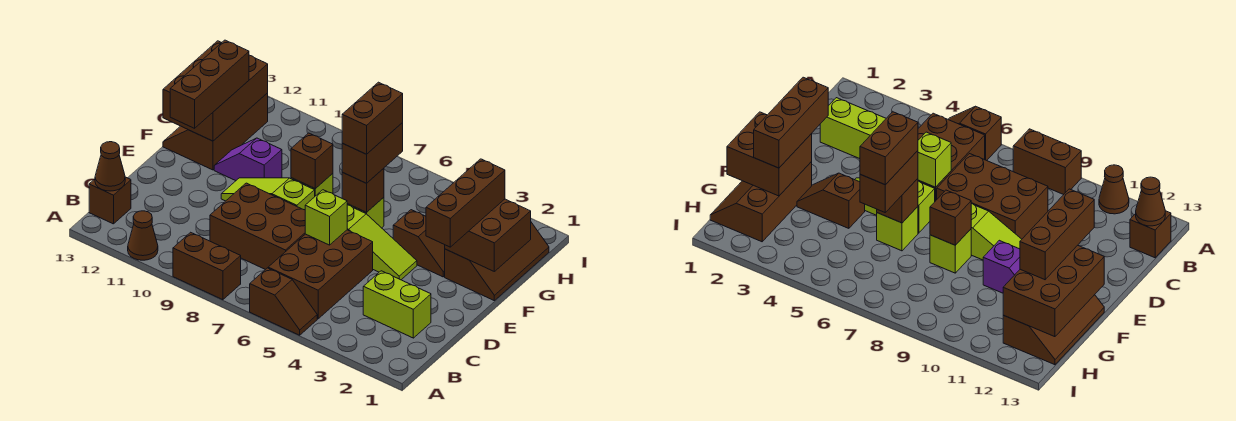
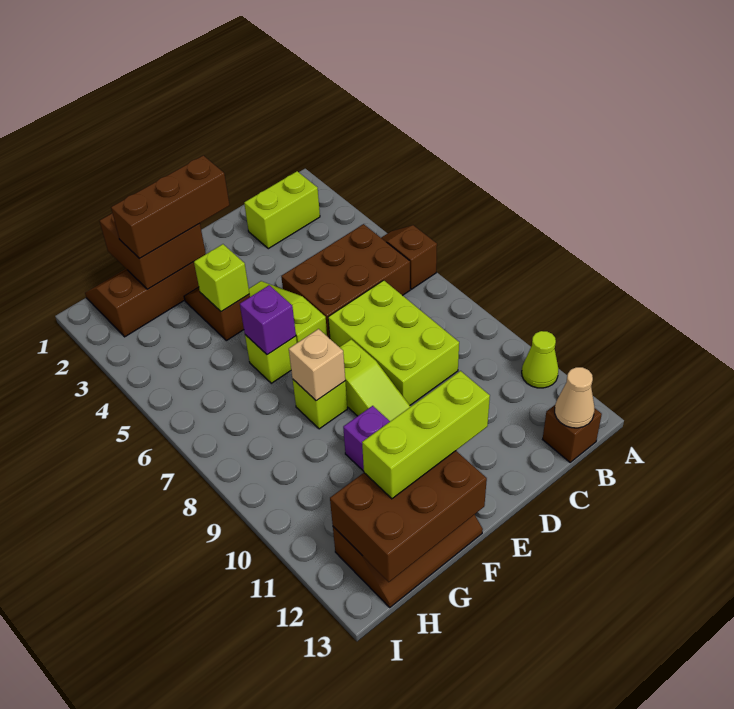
brown brick A8:A9 level 1 -> none
brown cone A11 level 1 -> lime cone A11 level 1
brown cone B13 level 2 -> tan cone B13 level 2
lime brick C2:C3 level 1 -> lime brick B2:C2 level 1
brown brick C7:D9 level 1 -> lime brick C7:D9 level 1
lime brick D6 level 2 -> lime brick F4 level 2
brown brick E12:G12 level 3 -> lime brick E12:G12 level 3
brown brick F6 level 2 -> purple brick F6 level 2
brown brick F6:G6 level 3 -> none
brown brick F6:G6 level 4 -> none
brown brick F8 level 2 -> tan brick F8 level 2

